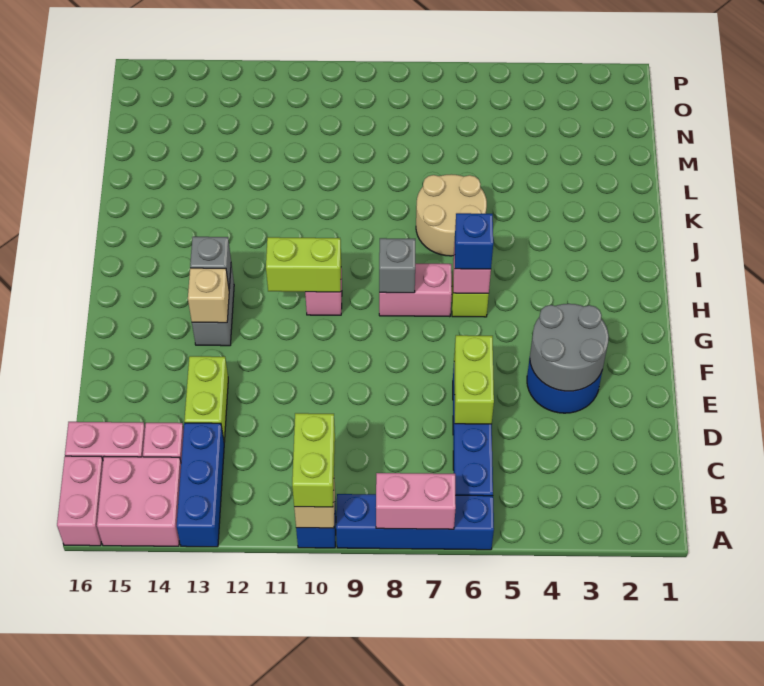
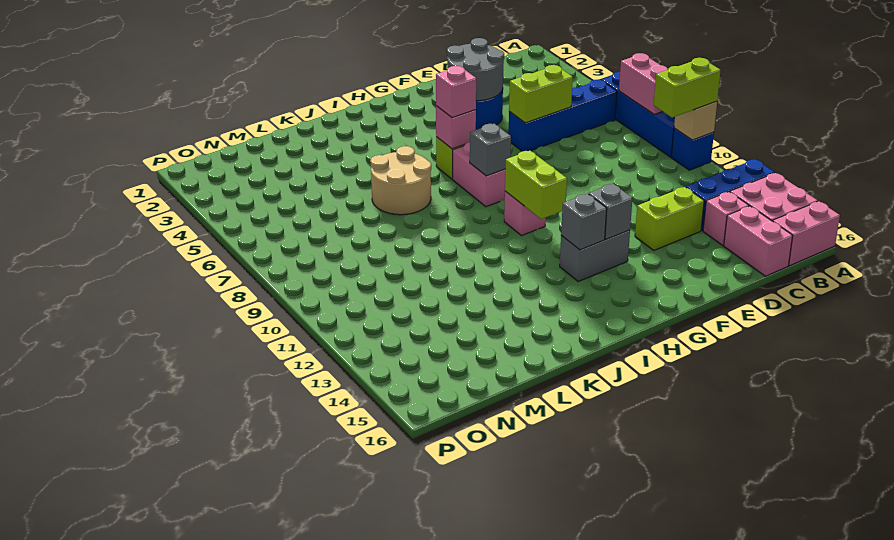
tan brick G13 level 2 -> grey brick G13 level 2
blue brick H6 level 3 -> pink brick H6 level 3

